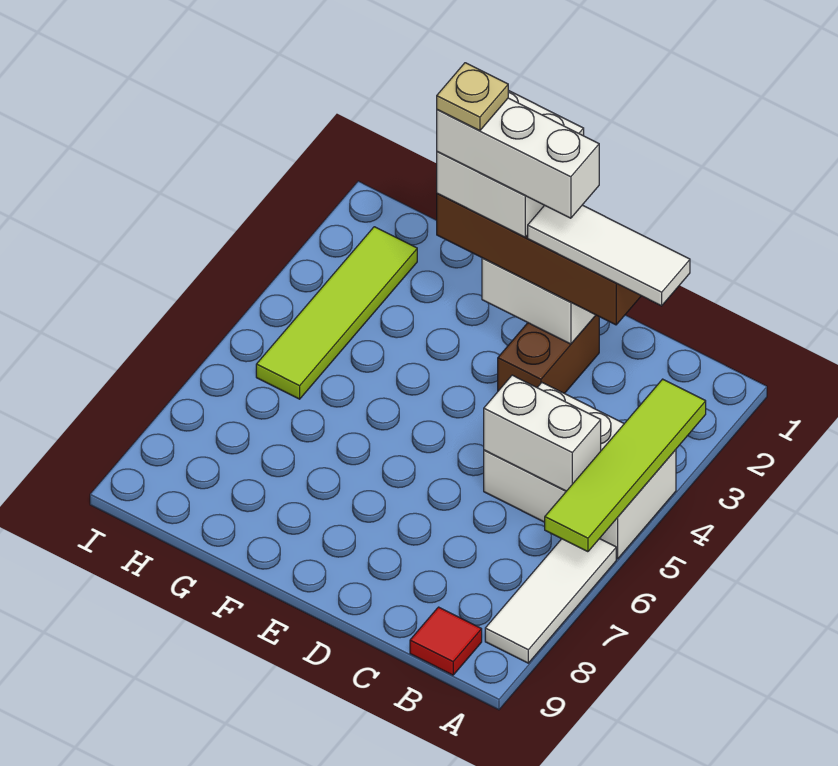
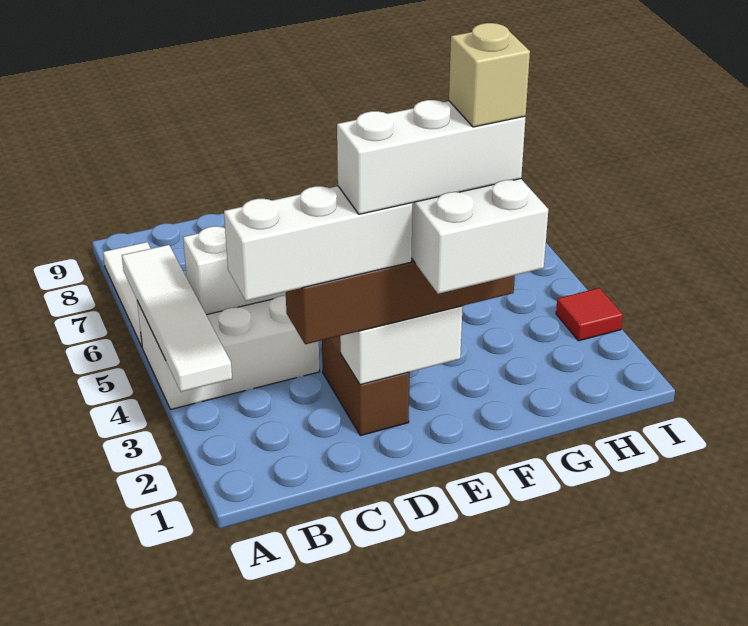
lime tile A3:A6 level 2 -> white tile A3:A6 level 2
white tile B2:D2 level 4 -> white brick B2:D2 level 4
red tile B9 level 1 -> red tile I3 level 1
tan plate F2 level 6 -> tan brick F2 level 6
lime tile H2:H5 level 1 -> none

